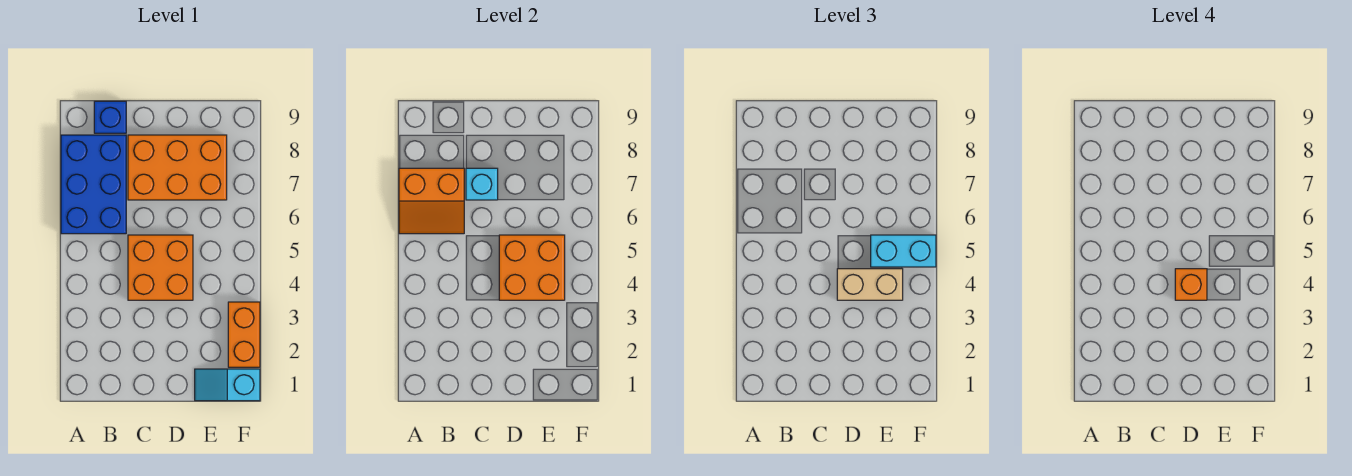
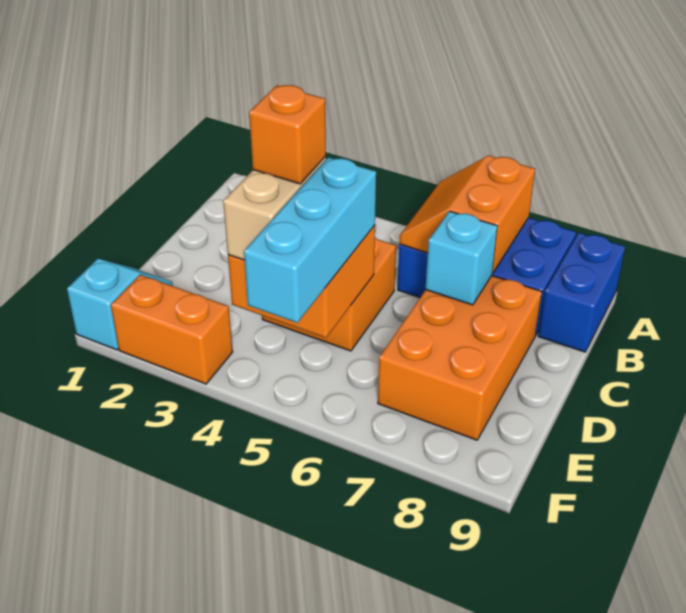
blue brick B9 level 1 -> blue brick A9:B9 level 1
cyan brick E5:F5 level 3 -> cyan brick D5:F5 level 3

